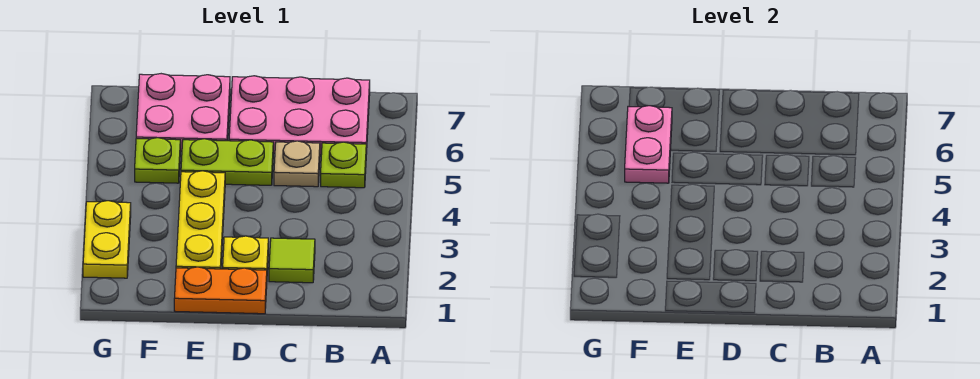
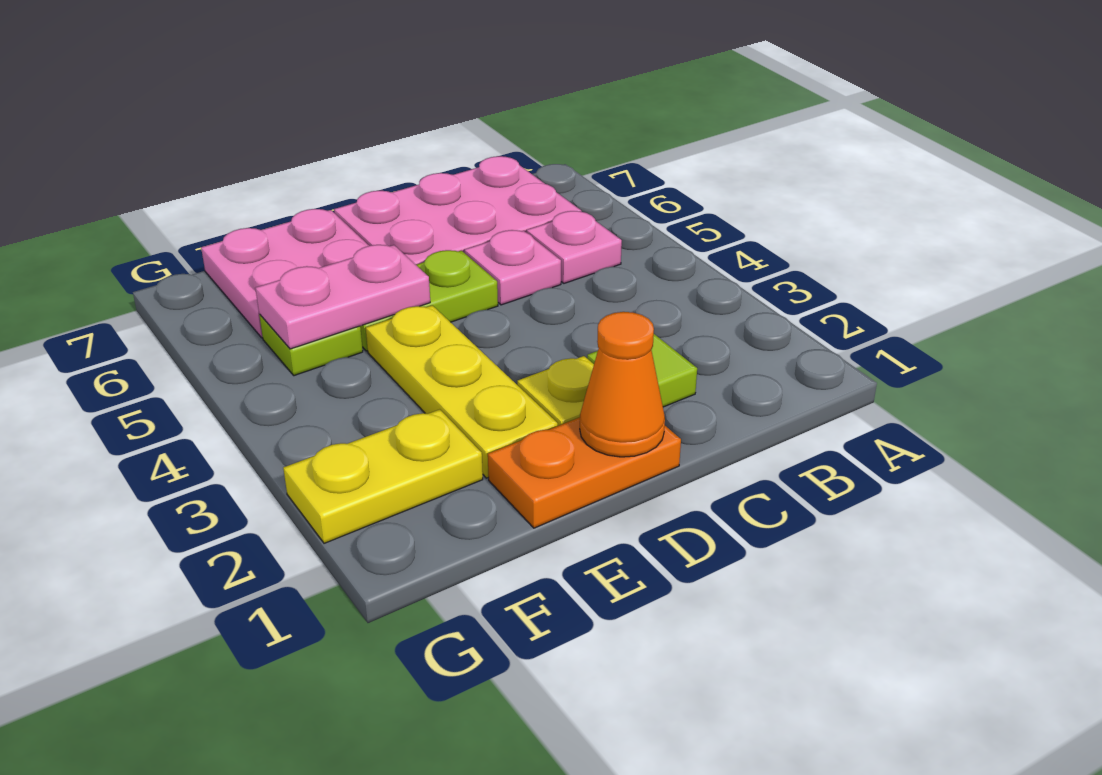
lime plate B5 level 1 -> pink plate B5 level 1
tan plate C5 level 1 -> pink plate C5 level 1
none -> orange cone D1 level 2
pink plate F5:F6 level 2 -> pink plate E5:F5 level 2
yellow plate G2:G3 level 1 -> yellow plate F2:G2 level 1

